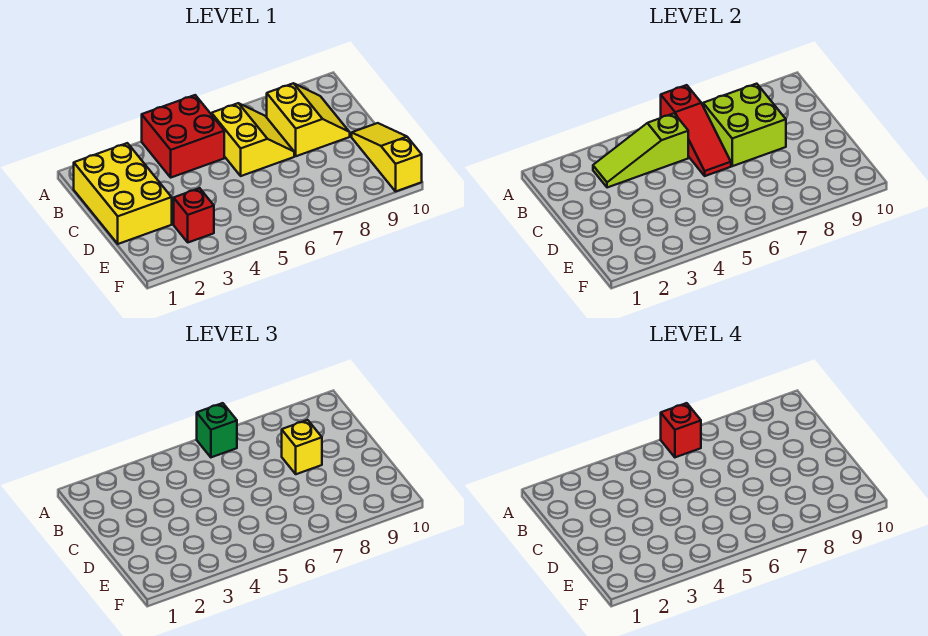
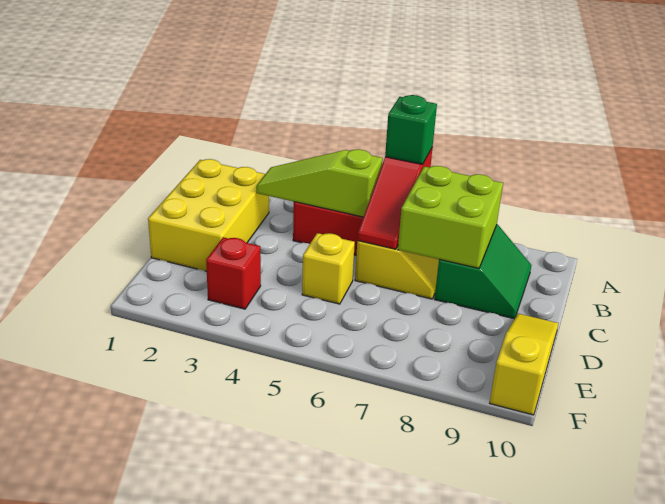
red brick A6 level 4 -> none
yellow slope B8:C9 level 1 top 8 -> green slope B8:C9 level 1 top 8
yellow brick C8 level 3 -> yellow brick D5 level 1

